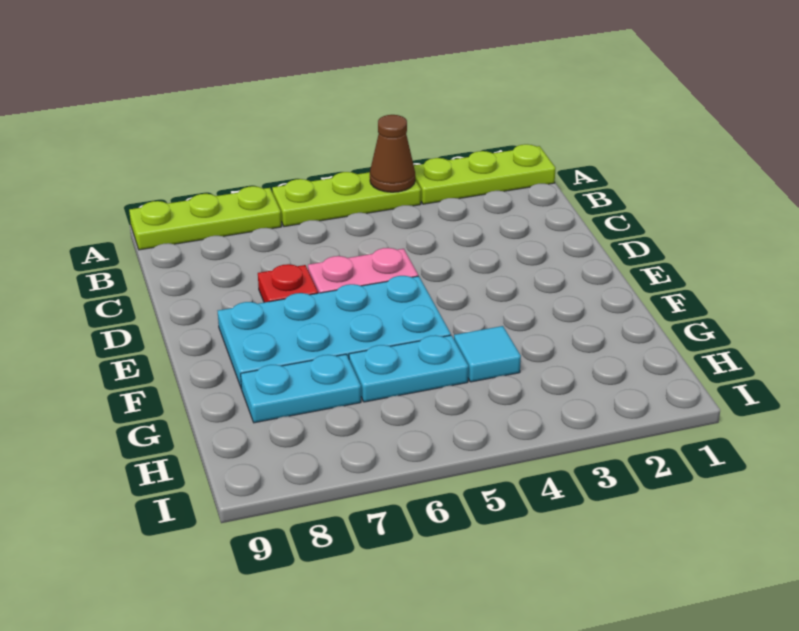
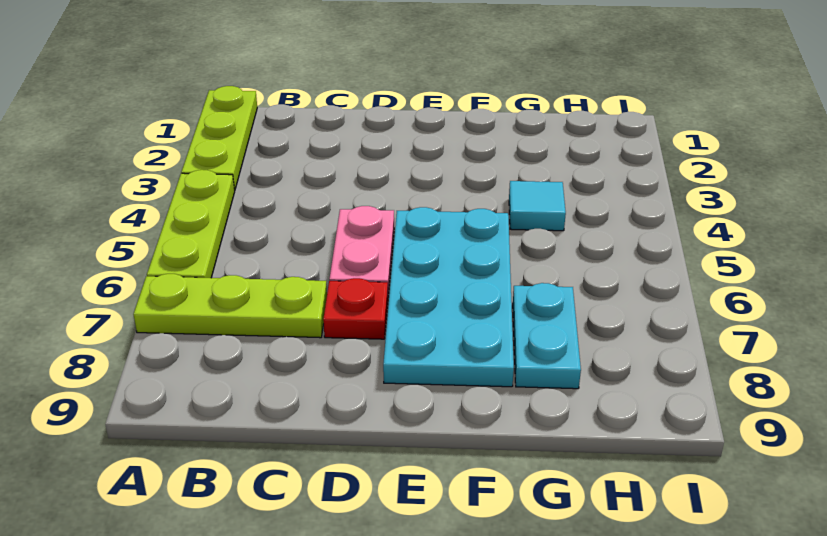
brown cone A4 level 2 -> none
lime plate A7:A9 level 1 -> lime plate A7:C7 level 1
cyan plate G5:G6 level 1 -> none

